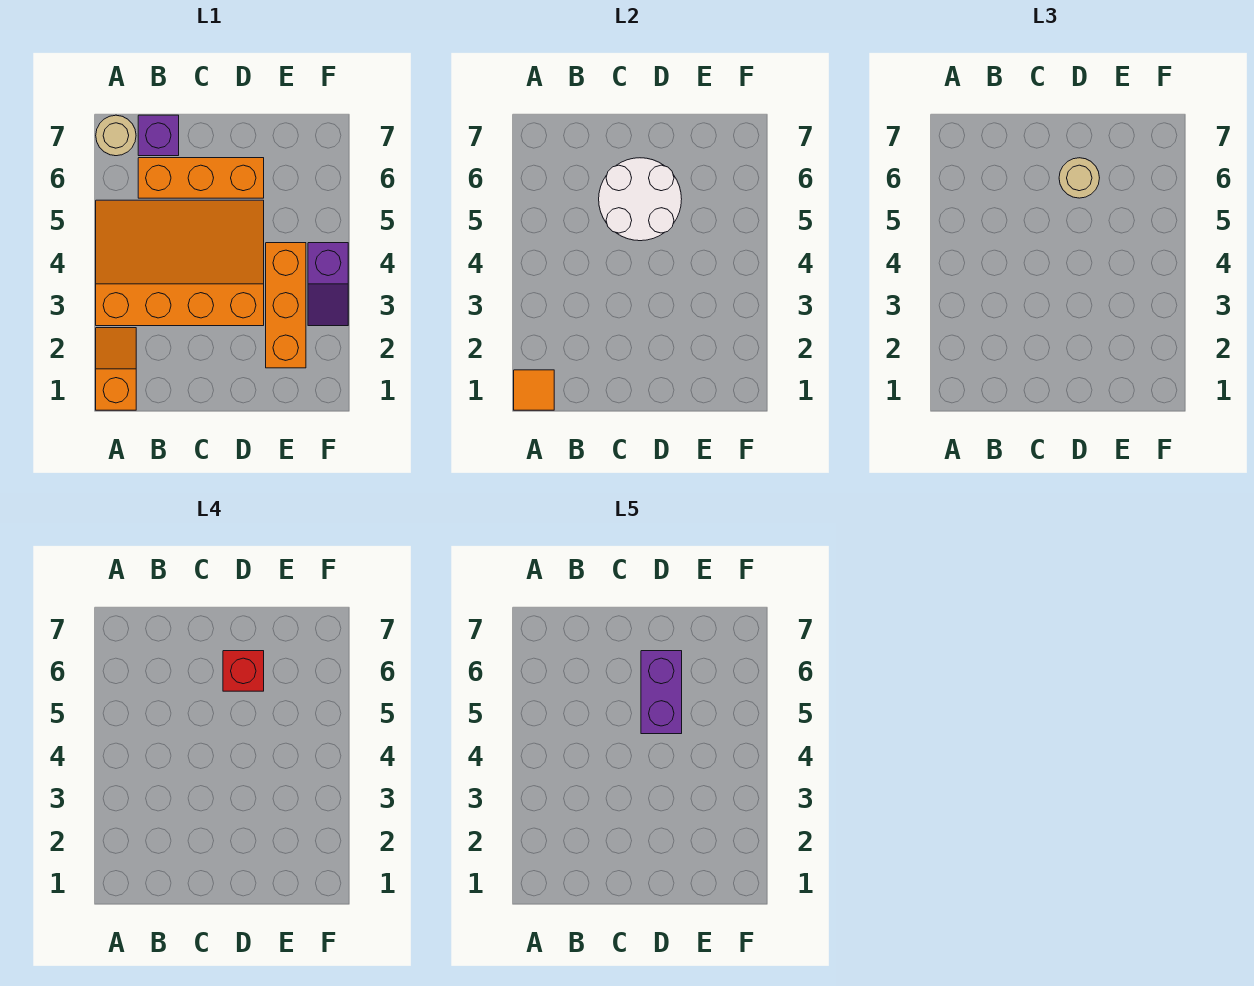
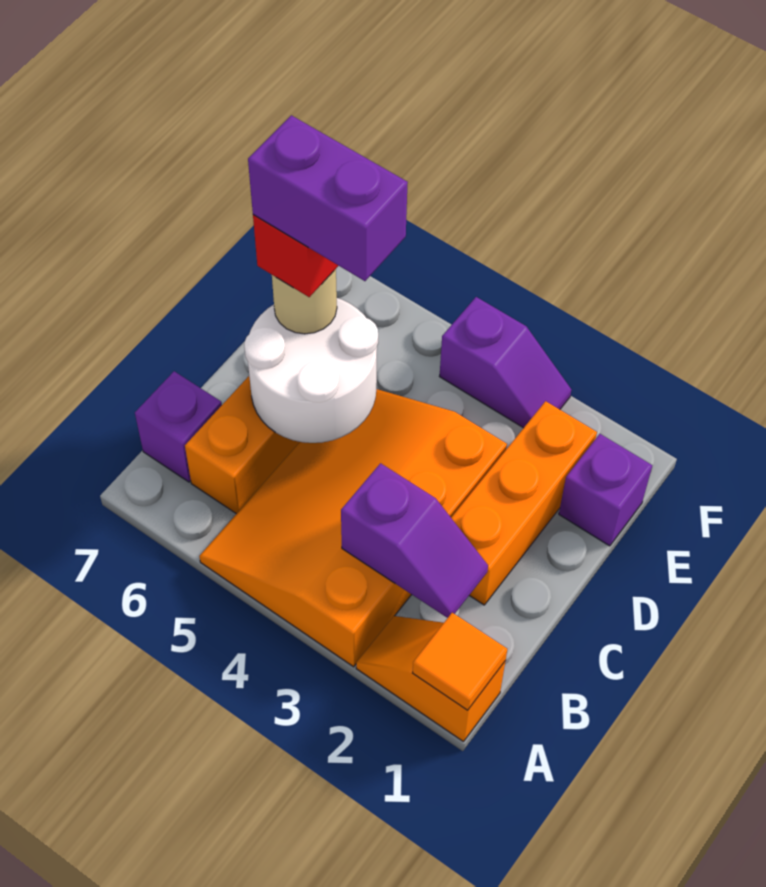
tan round brick A7 level 1 -> none
none -> purple slope B2:B3 level 2 top 3
none -> purple brick E1 level 1
orange brick E2:E4 level 1 -> orange brick C2:E2 level 1

